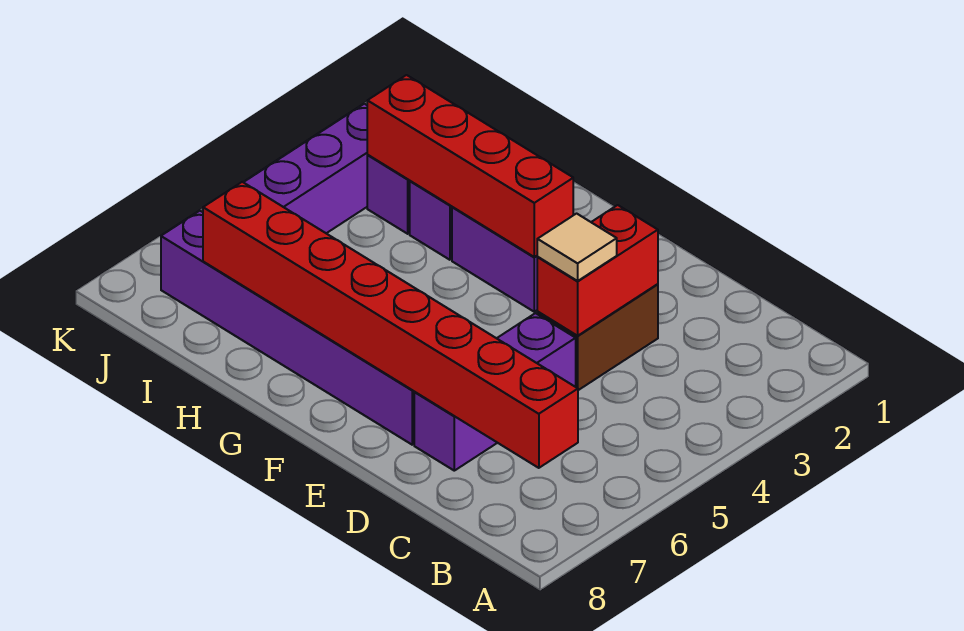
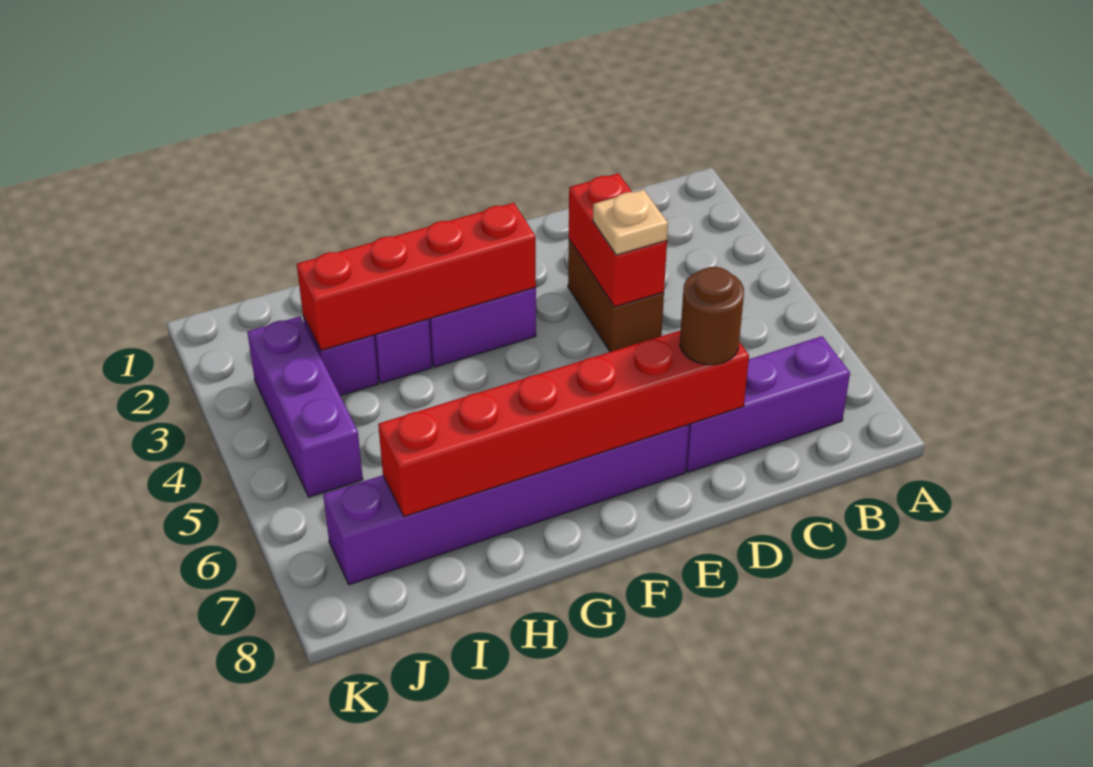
red brick B7:I7 level 2 -> red brick D7:I7 level 2
tan tile D4 level 3 -> tan plate D4 level 3
purple brick D5:D7 level 1 -> purple brick B7:D7 level 1
none -> brown round brick D7 level 3

